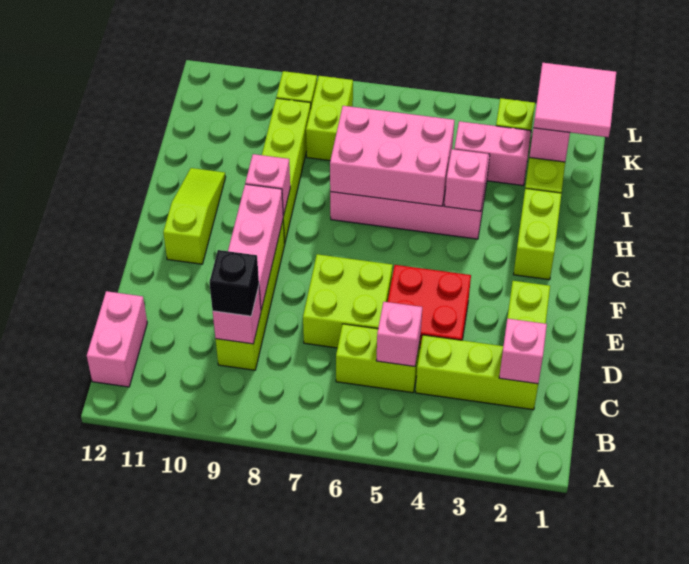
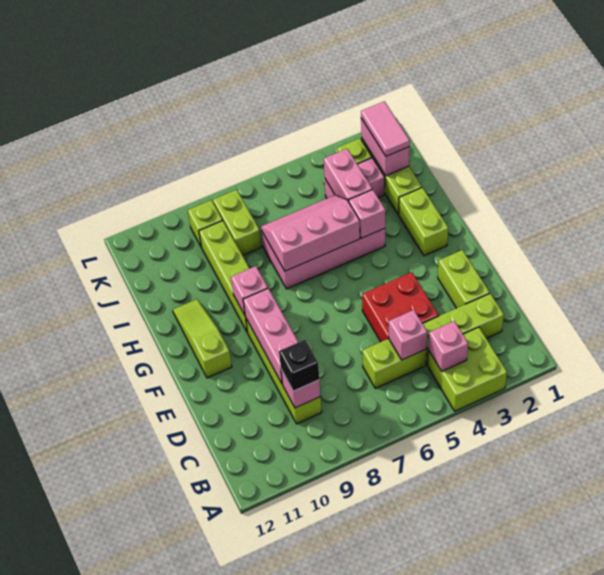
pink brick B12:C12 level 1 -> pink brick I4:J4 level 2
pink brick C2 level 2 -> pink brick B4 level 2
lime brick D6:E7 level 1 -> lime brick A3:B4 level 1
pink brick H5:I7 level 2 -> pink slope H5:I7 level 2 top H
pink tile J1:K2 level 3 -> pink tile J2:K2 level 3

